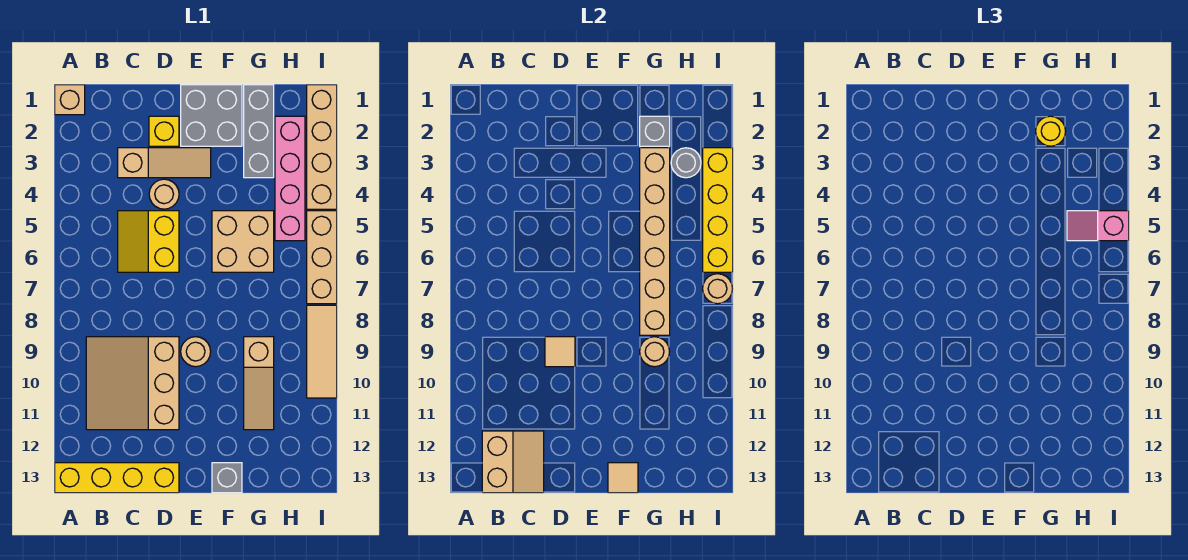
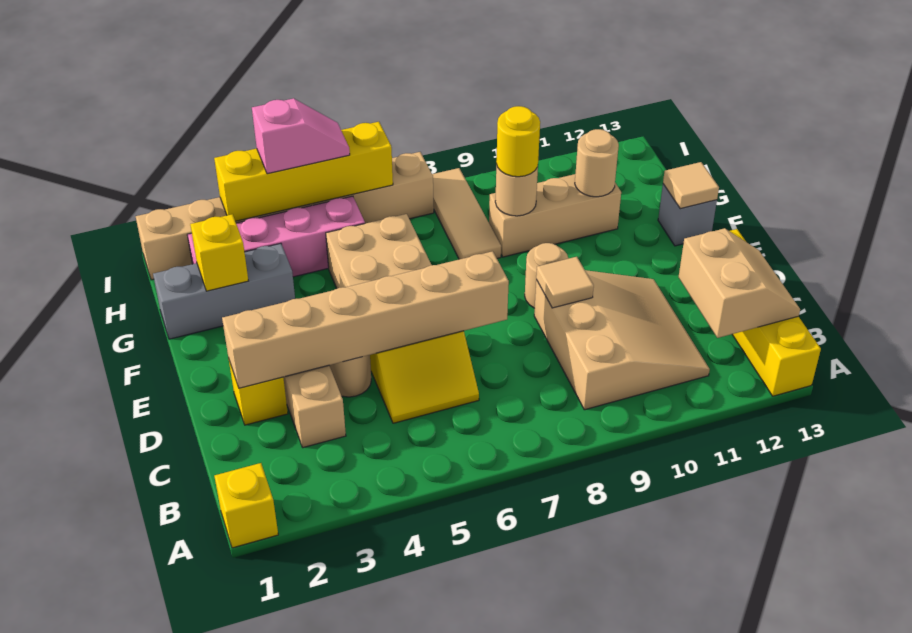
tan brick A1 level 1 -> yellow brick A1 level 1
tan slope B9:D11 level 1 top D -> tan slope B9:D11 level 1 top 9
tan slope B12:C13 level 2 top B -> tan slope B12:C13 level 2 top 12
grey brick E1:F2 level 1 -> none
grey brick G2 level 2 -> yellow brick G2 level 2
yellow round brick G2 level 3 -> yellow round brick G9 level 3
tan brick G3:G8 level 2 -> tan brick D2:D7 level 2
tan slope G9:G11 level 1 top 9 -> tan brick G9:G11 level 1
grey round brick H3 level 2 -> none
pink slope H5:I5 level 3 top I -> pink slope I4:I5 level 3 top 4
tan round brick I7 level 2 -> tan round brick G11 level 2
tan tile I8:I10 level 1 -> tan tile G8:I8 level 1

